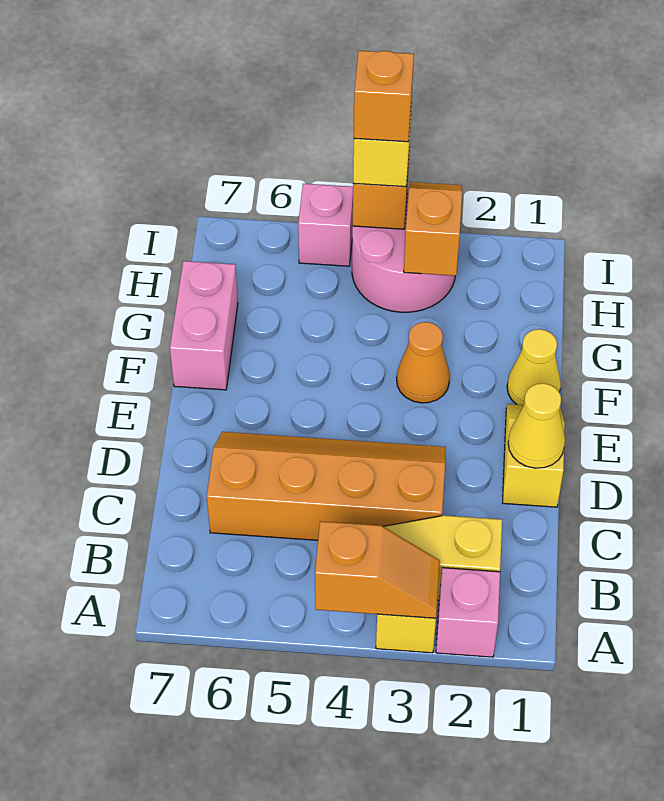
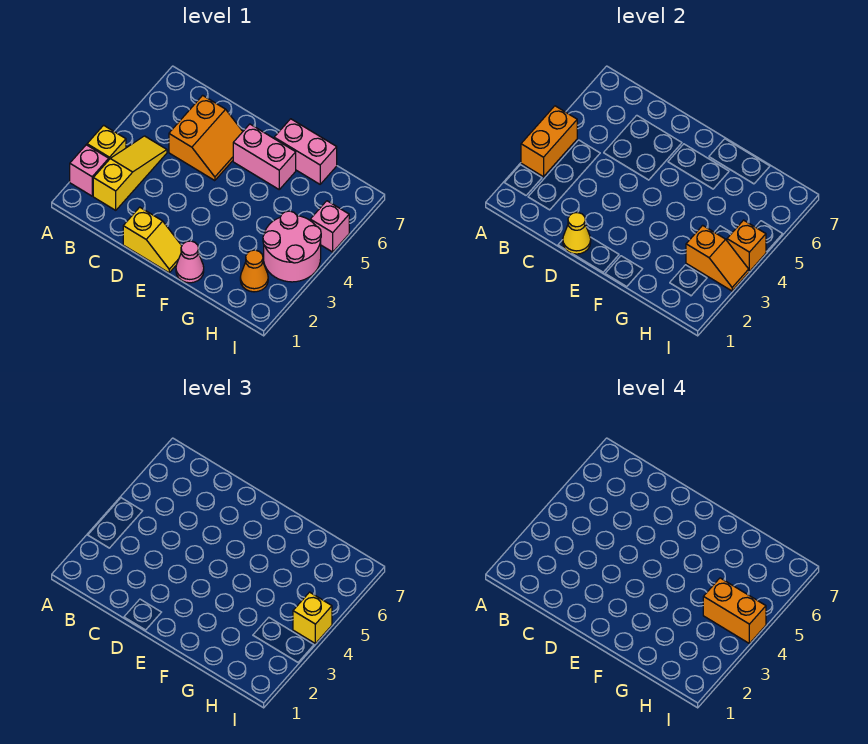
orange slope A3:A4 level 2 top 4 -> orange brick A3:A4 level 2
orange slope C3:D6 level 1 top C -> orange slope C5:D6 level 1 top C
none -> pink brick E6:F6 level 1
yellow cone F1 level 1 -> pink cone F1 level 1
orange cone F3 level 1 -> orange cone H2 level 1
orange brick I4 level 4 -> orange brick H4:I4 level 4

